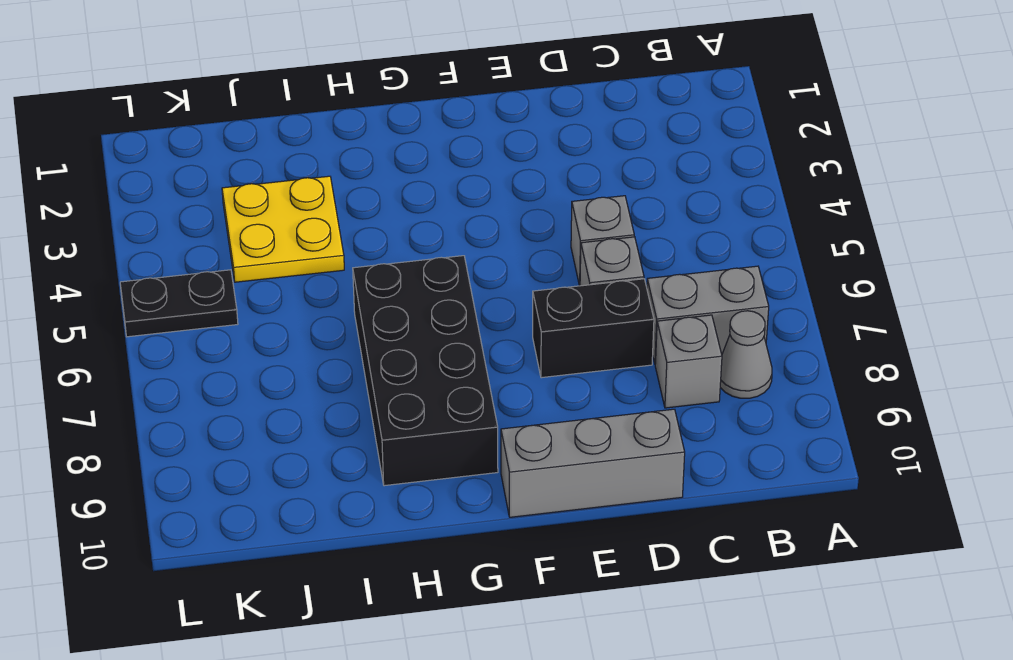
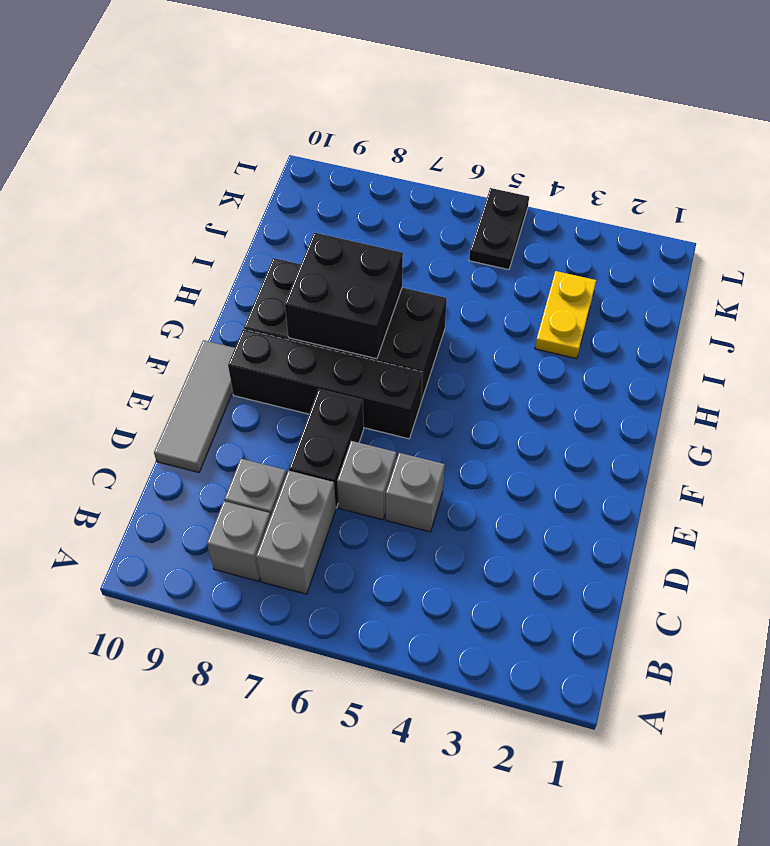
grey cone B8 level 1 -> grey brick B8 level 1
grey brick D10:F10 level 1 -> grey tile D10:F10 level 1
none -> black brick F6:F9 level 1
none -> black brick G7:H8 level 2
yellow plate I3:J4 level 1 -> yellow plate I3:J3 level 1

